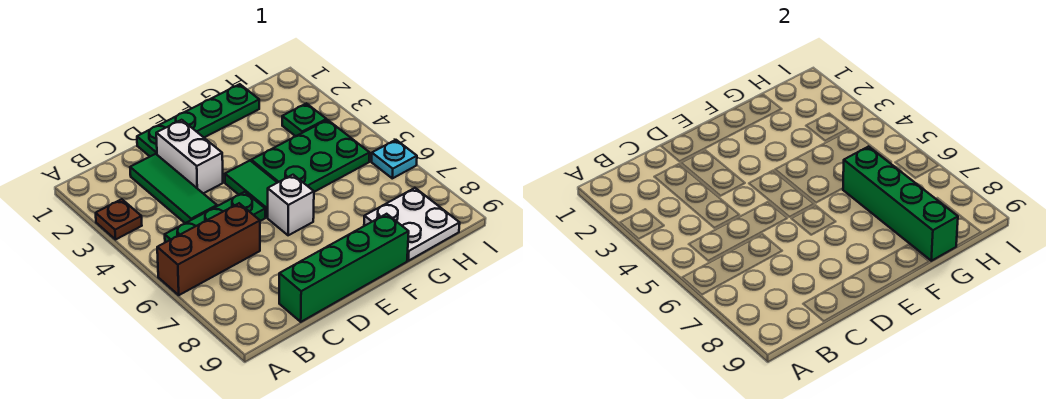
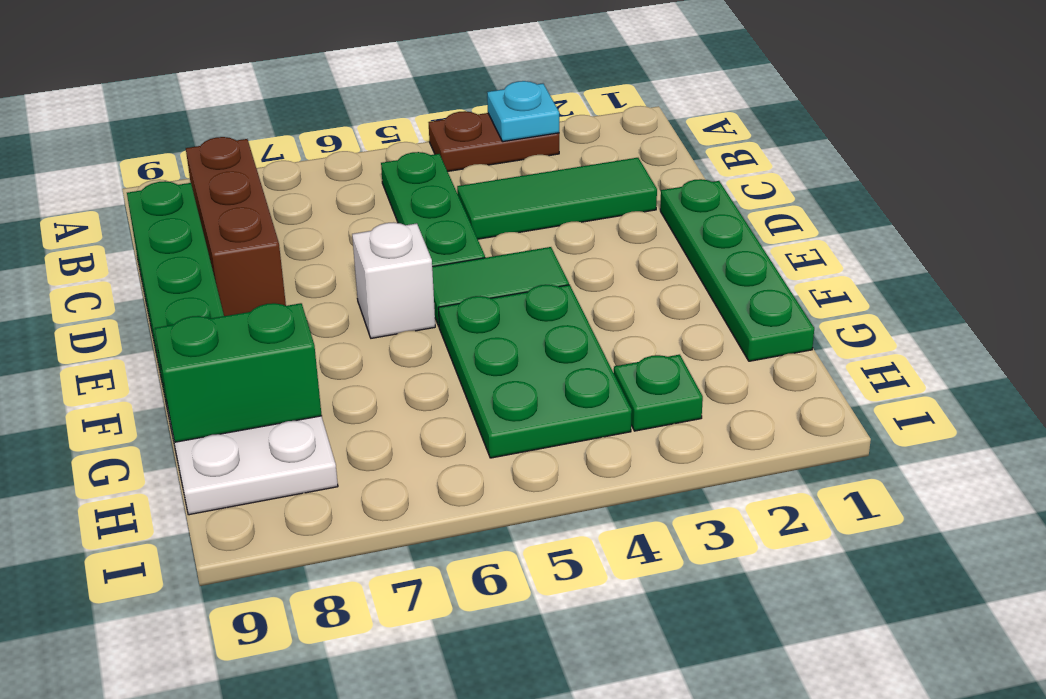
brown plate A3 level 1 -> brown plate A3:A4 level 1
brown brick A6:C6 level 1 -> brown brick B8:D8 level 1
white brick D2:D3 level 1 -> none
green brick G6:G9 level 2 -> green brick G8:G9 level 2
cyan plate I6 level 1 -> cyan plate A3 level 2

